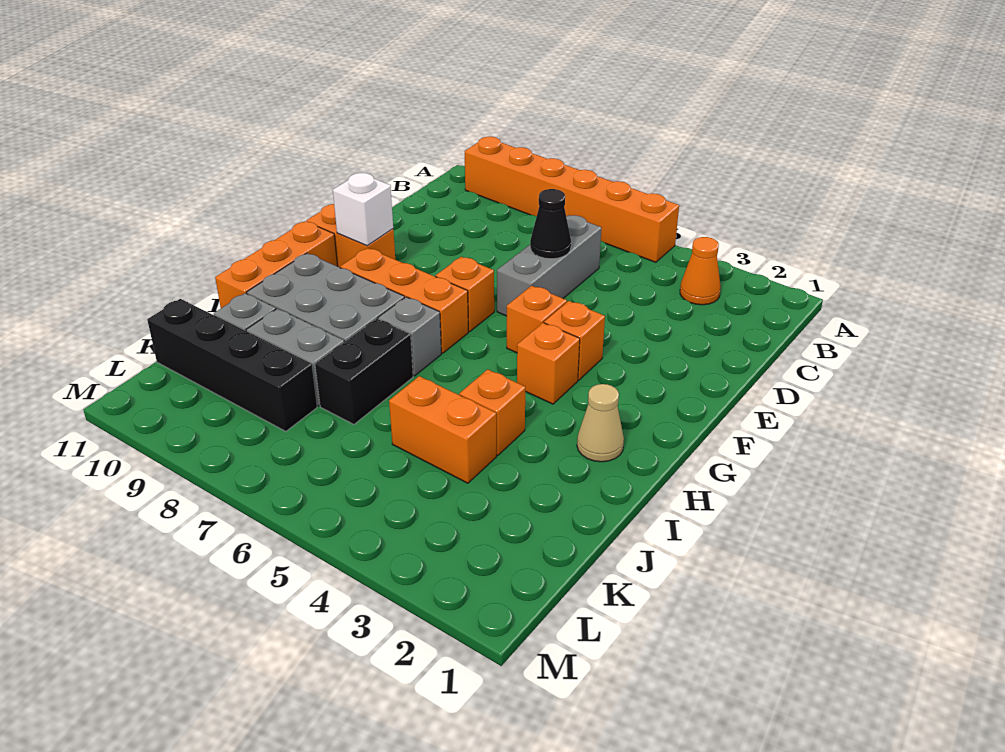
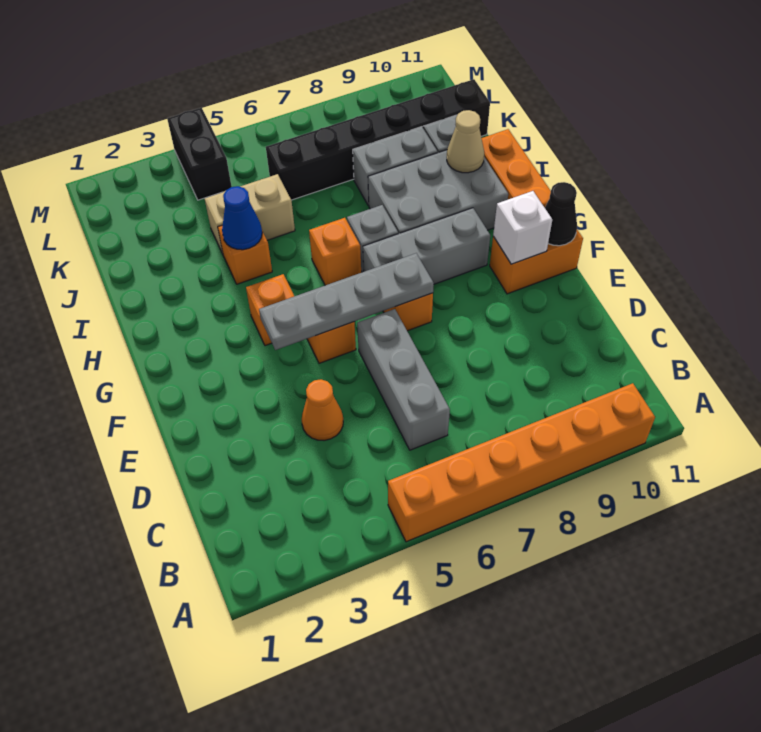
orange cone B3 level 1 -> orange cone D4 level 1
black cone D6 level 2 -> black cone F11 level 2
orange brick F4 level 1 -> orange brick H6 level 1
none -> grey plate F4:F7 level 2
orange brick G7:G9 level 1 -> grey brick G7:G9 level 1
tan cone H2 level 1 -> tan cone I10 level 2
none -> blue cone I4 level 2
black brick I7:J7 level 1 -> black brick L4:M4 level 1
orange brick J4:J5 level 1 -> tan brick J4:J5 level 1
black brick K8:K11 level 1 -> black brick K6:K11 level 1

